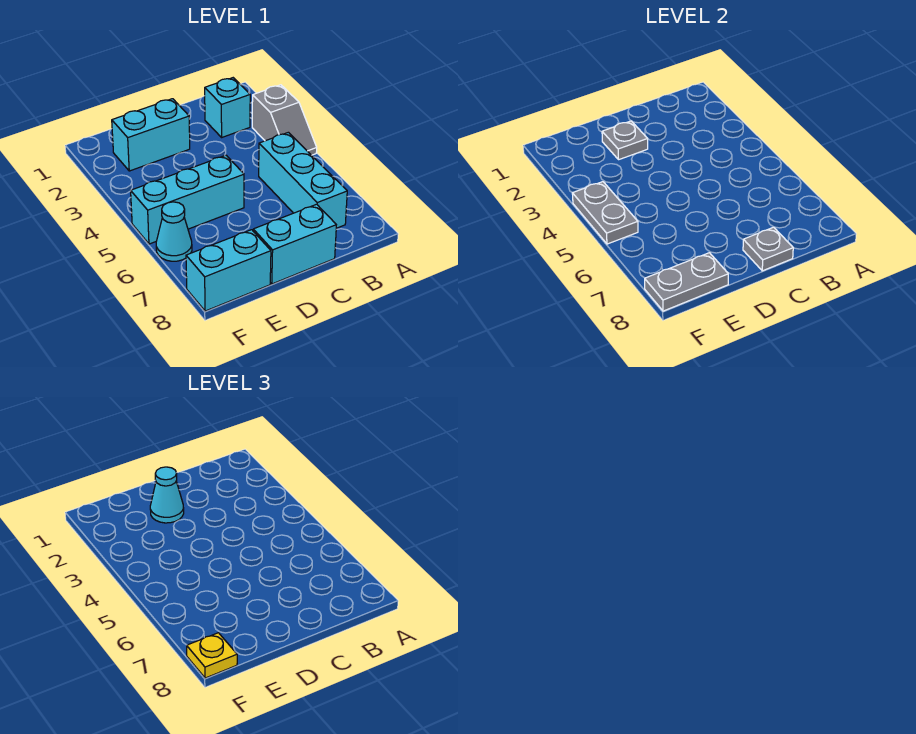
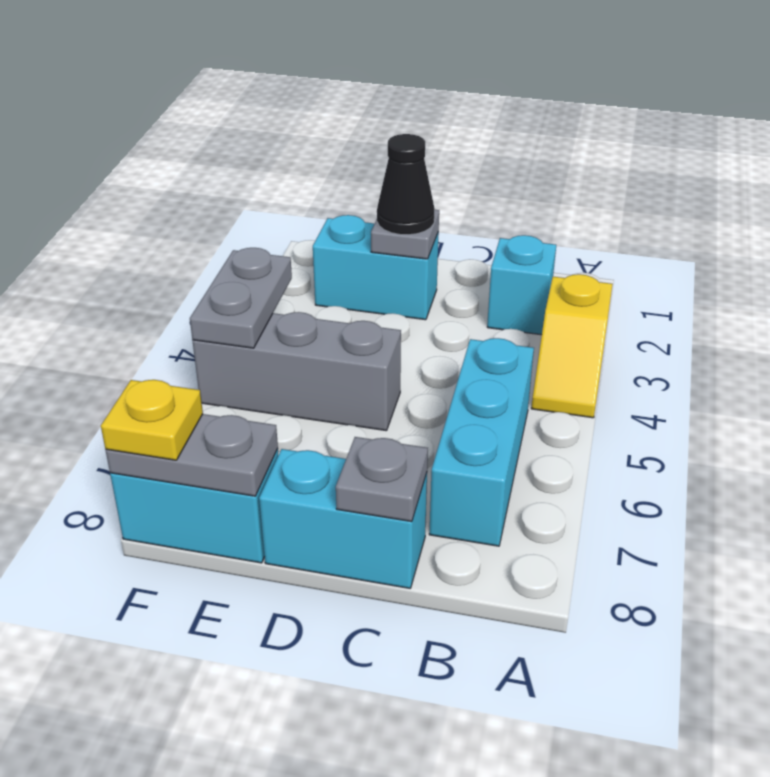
grey slope A3:A4 level 1 top 3 -> yellow slope A3:A4 level 1 top 3
cyan cone D2 level 3 -> black cone D2 level 3
cyan brick D5:F5 level 1 -> grey brick D5:F5 level 1
cyan cone F6 level 1 -> none

